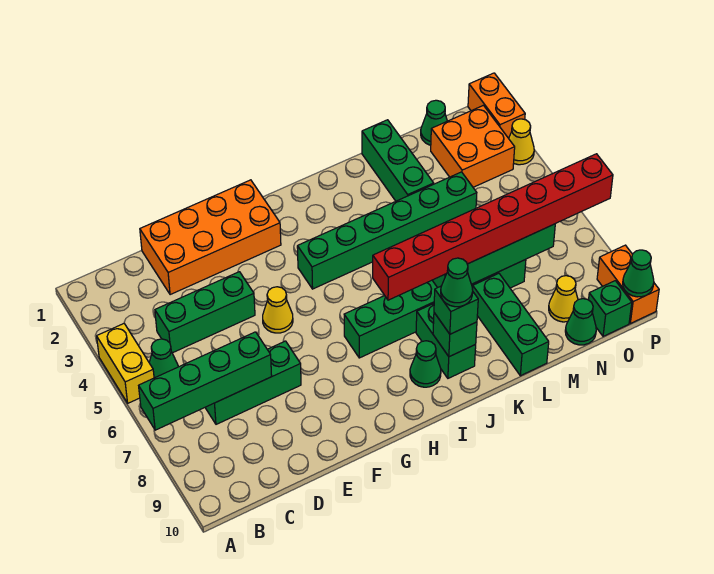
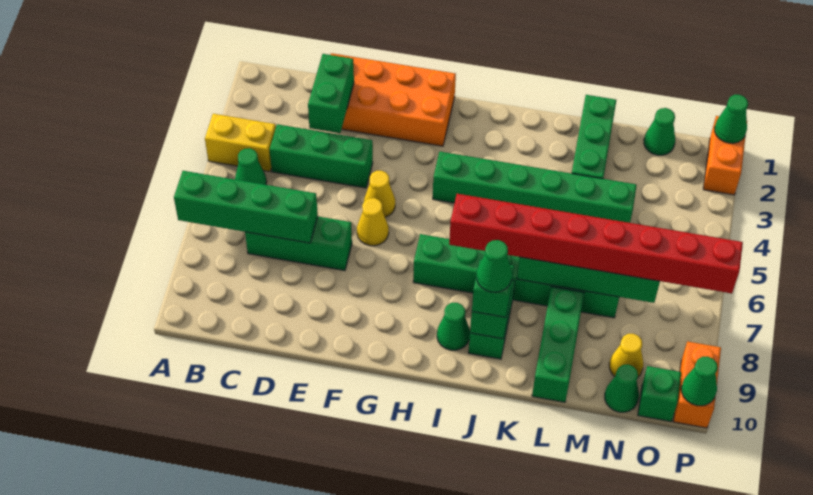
yellow brick A4:A5 level 1 -> yellow brick A4:B4 level 1
none -> green brick D2:D3 level 2
orange brick N2:O3 level 1 -> none
none -> green cone P1 level 2
yellow cone P3 level 1 -> yellow cone F6 level 1

